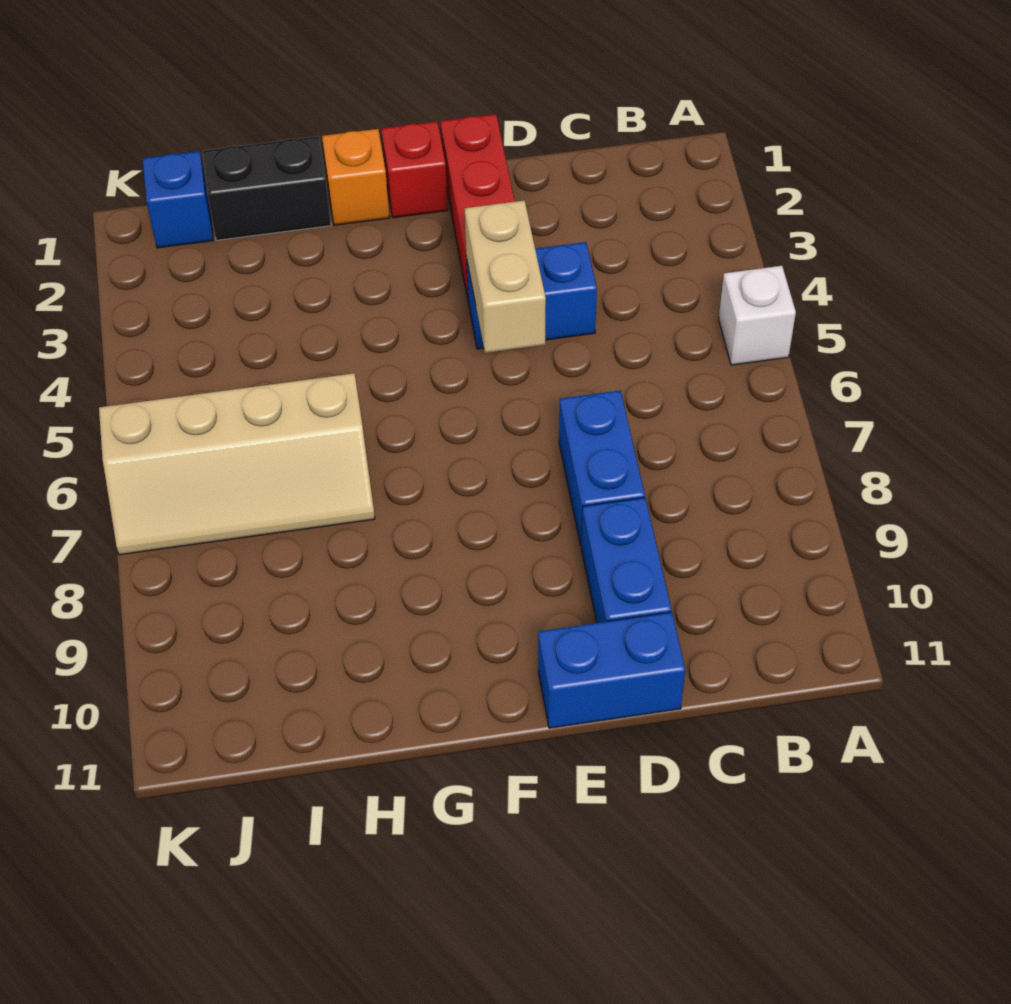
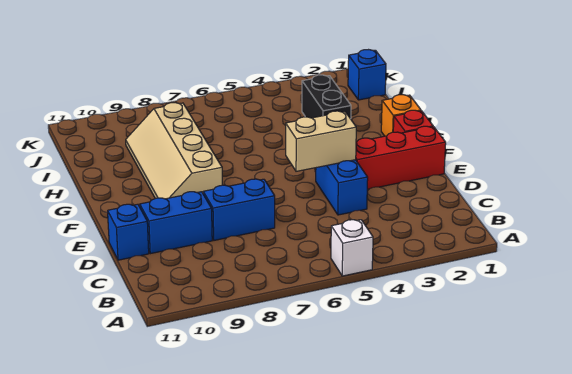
blue brick D11:E11 level 1 -> blue brick D11 level 1
black brick H1:I1 level 1 -> black brick H3:I3 level 1
tan slope H6:K7 level 1 top 6 -> tan slope F8:I9 level 1 top 8

